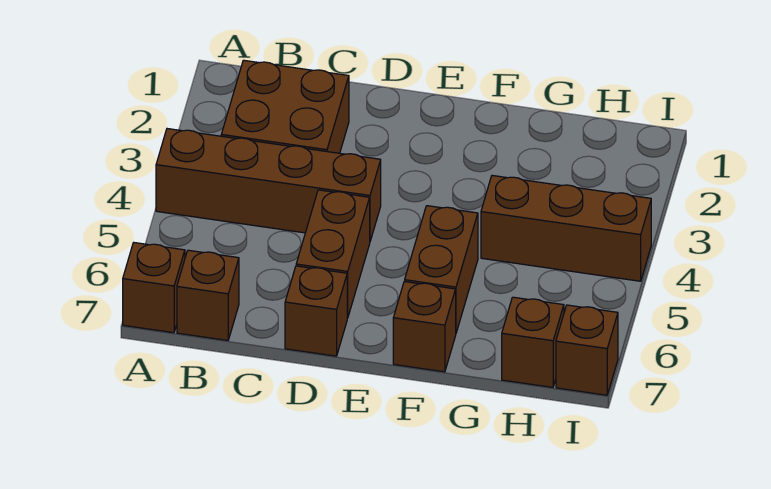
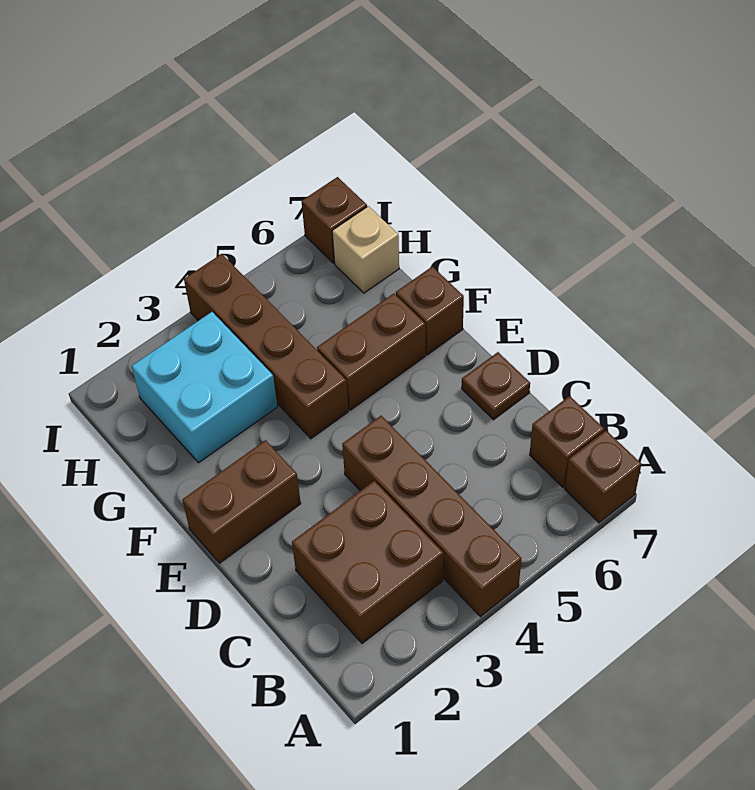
brown brick D5:D6 level 1 -> brown brick E1:E2 level 1
brown brick D7 level 1 -> brown plate D7 level 1
none -> cyan brick G2:H3 level 1
brown brick G4:I4 level 1 -> brown brick F4:I4 level 1
brown brick H7 level 1 -> tan brick H7 level 1

